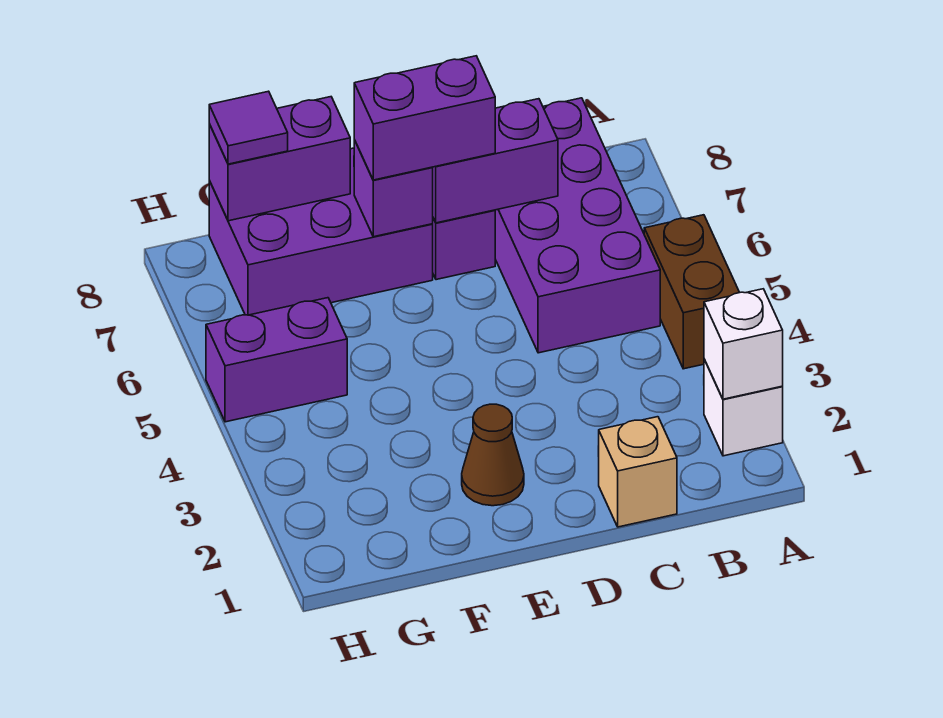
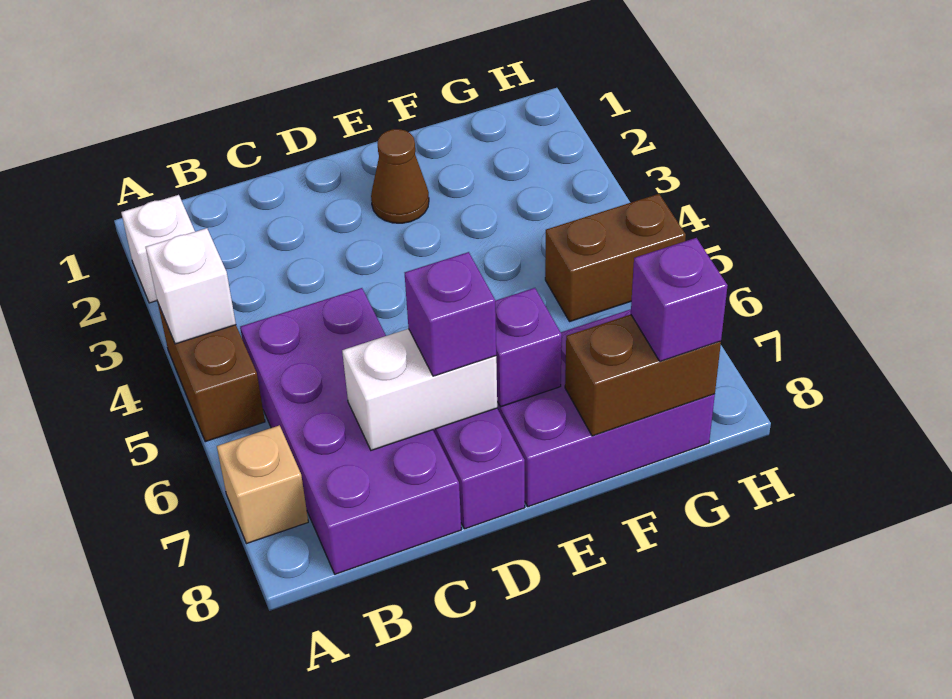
white brick A2 level 2 -> white brick A4 level 2
tan brick C1 level 1 -> tan brick A7 level 1
purple brick C7:D7 level 2 -> white brick C7:D7 level 2
purple brick D7:E7 level 3 -> purple brick D7 level 3
purple brick F8:G8 level 2 -> brown brick F8:G8 level 2
purple brick G5:H5 level 1 -> brown brick G5:H5 level 1
purple tile G8 level 3 -> purple brick G8 level 3

